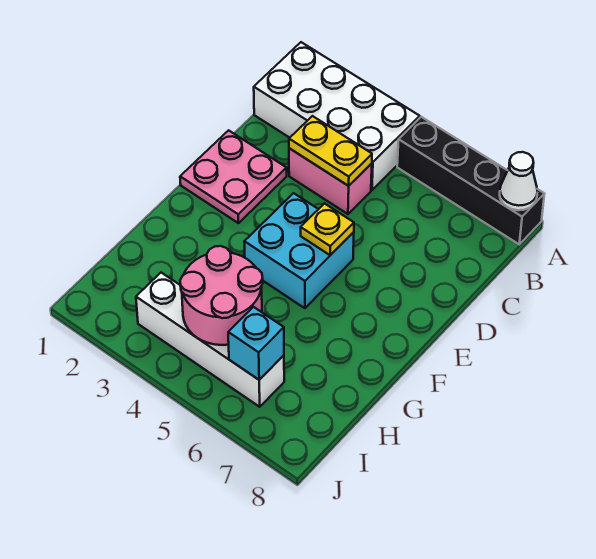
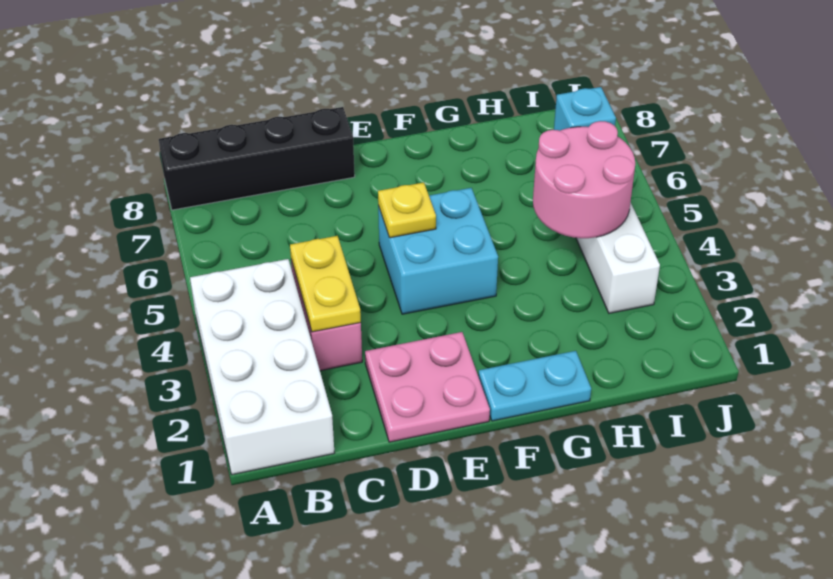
black brick A5:A8 level 1 -> black brick A8:D8 level 1
white cone A8 level 2 -> none
none -> cyan plate F1:G1 level 1

